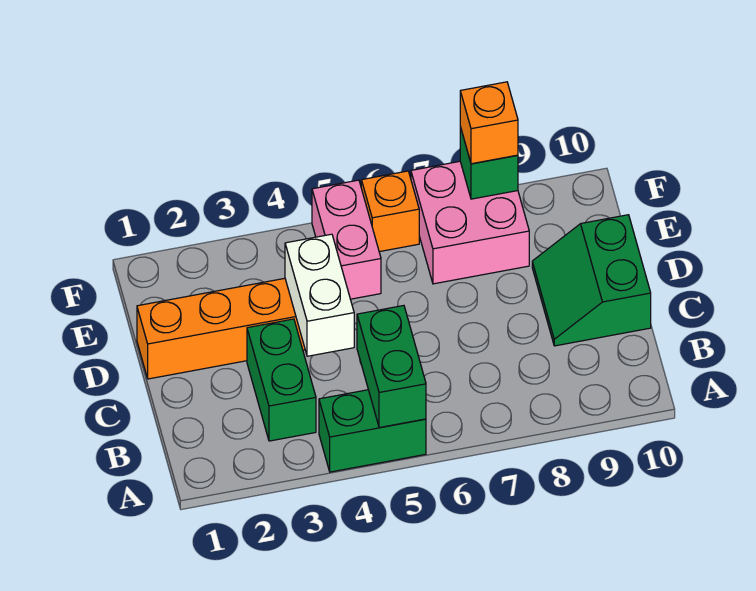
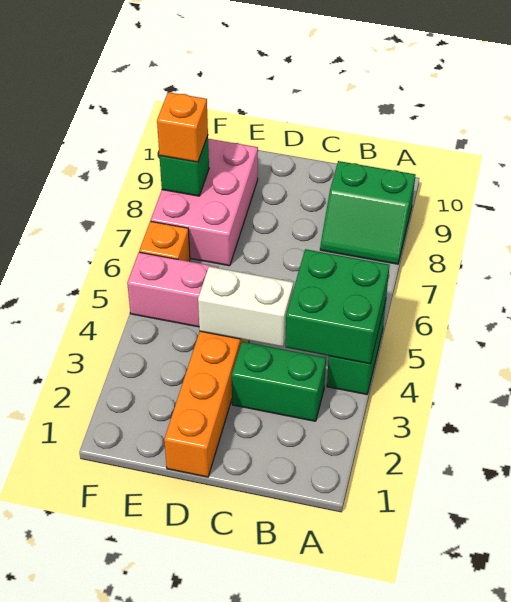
green brick A5:B5 level 2 -> green brick A4:B5 level 2
green slope C9:D10 level 1 top 10 -> green slope A8:B9 level 1 top 9
pink brick E7:F8 level 1 -> pink brick E7:F9 level 1

